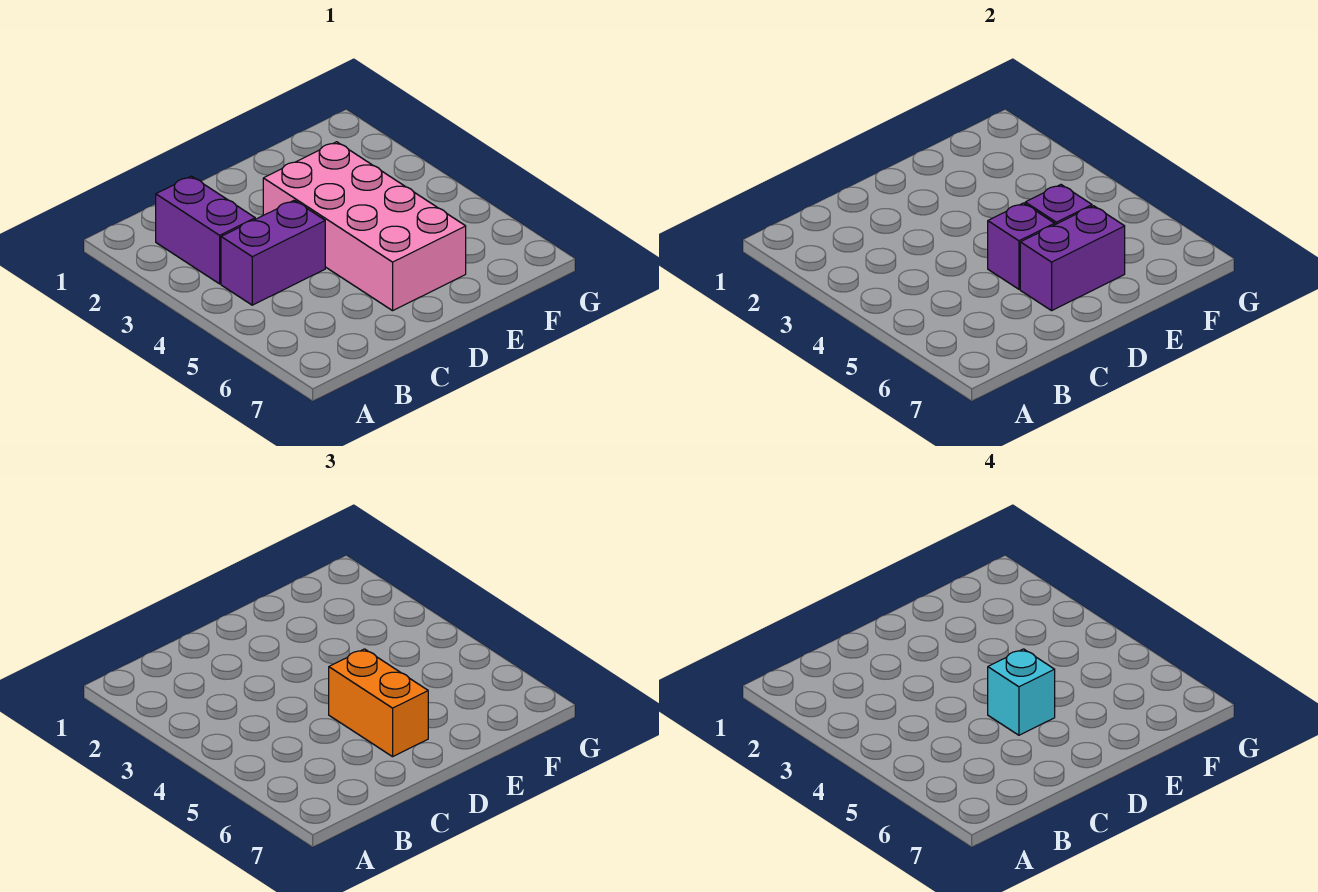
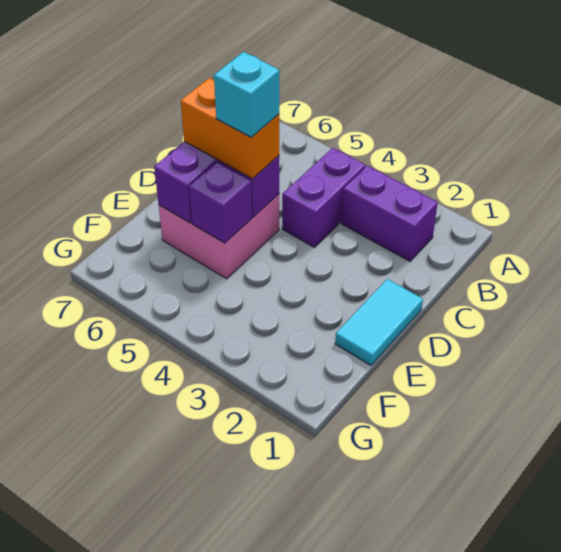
none -> cyan tile D1:E1 level 1
pink brick D3:E6 level 1 -> pink brick D5:E6 level 1

